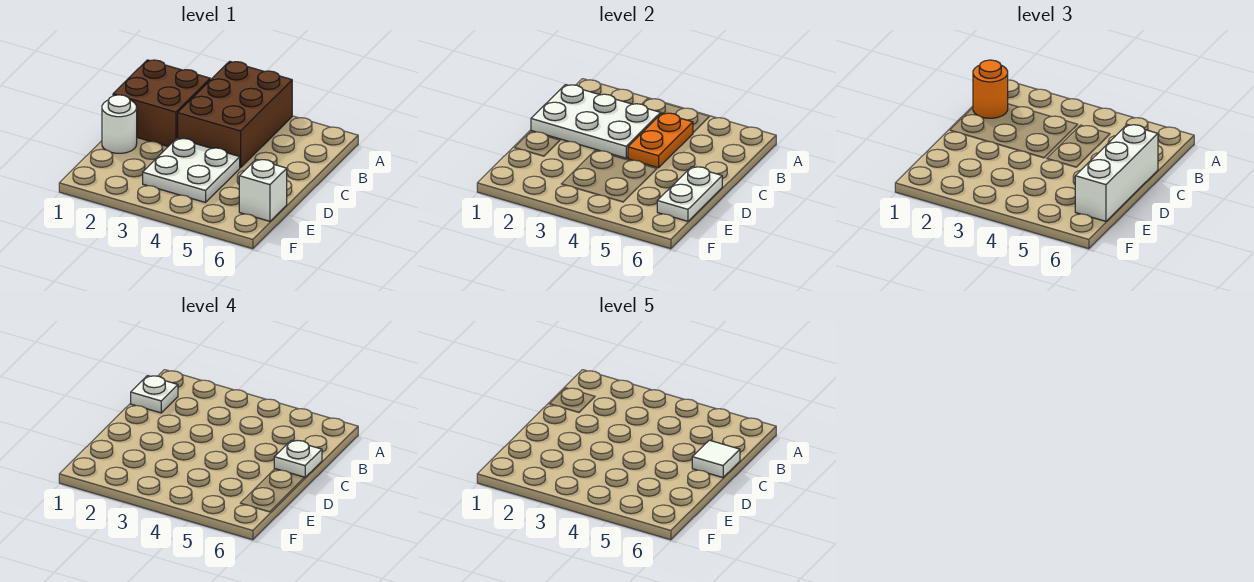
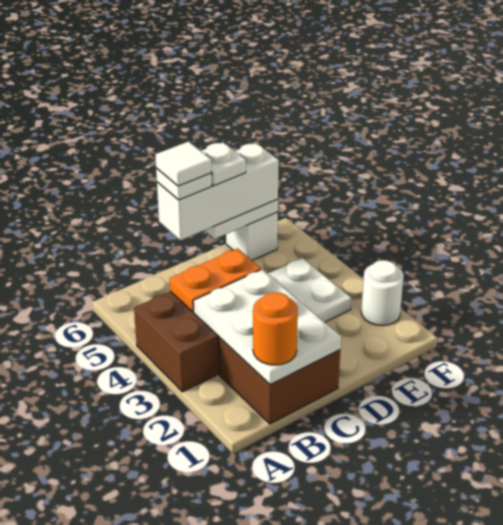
white plate B1 level 4 -> white plate D6 level 4
white round brick D1 level 1 -> white round brick F2 level 1

